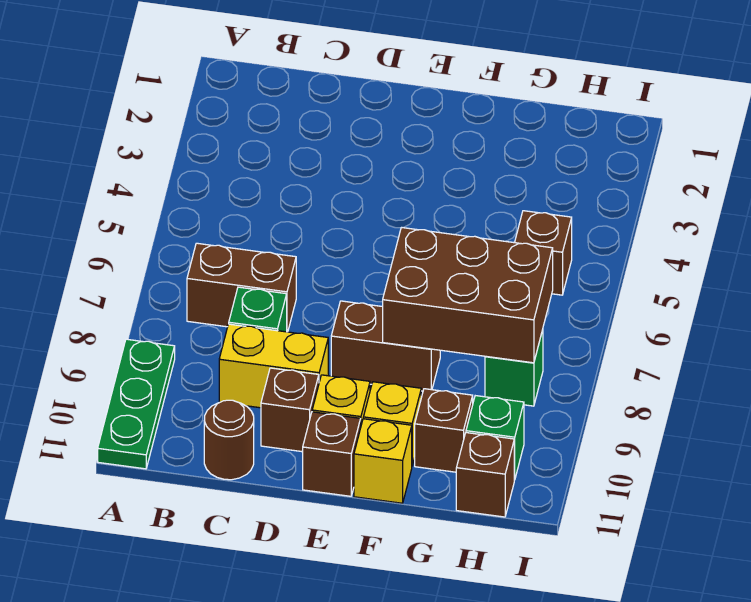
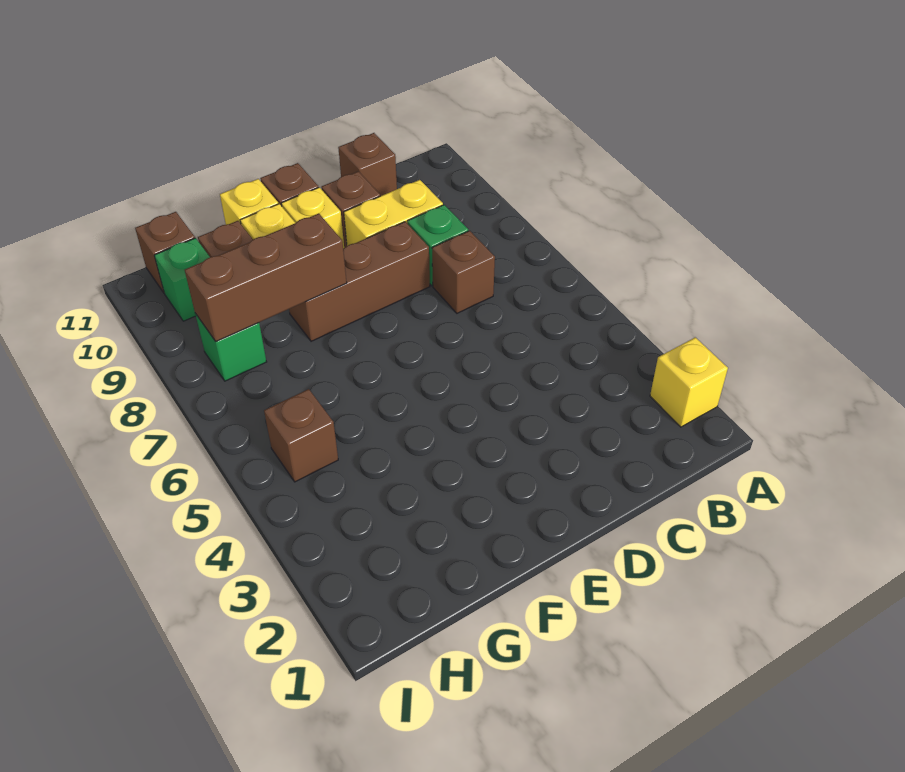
none -> yellow brick A2 level 1
green plate A9:A11 level 1 -> none
brown brick B7:C7 level 1 -> brown brick C7 level 1
brown round brick C11 level 1 -> brown brick C11 level 1
brown brick E8:F8 level 1 -> brown brick D8:F8 level 1
brown brick F7:H8 level 2 -> brown brick F8:H8 level 2

